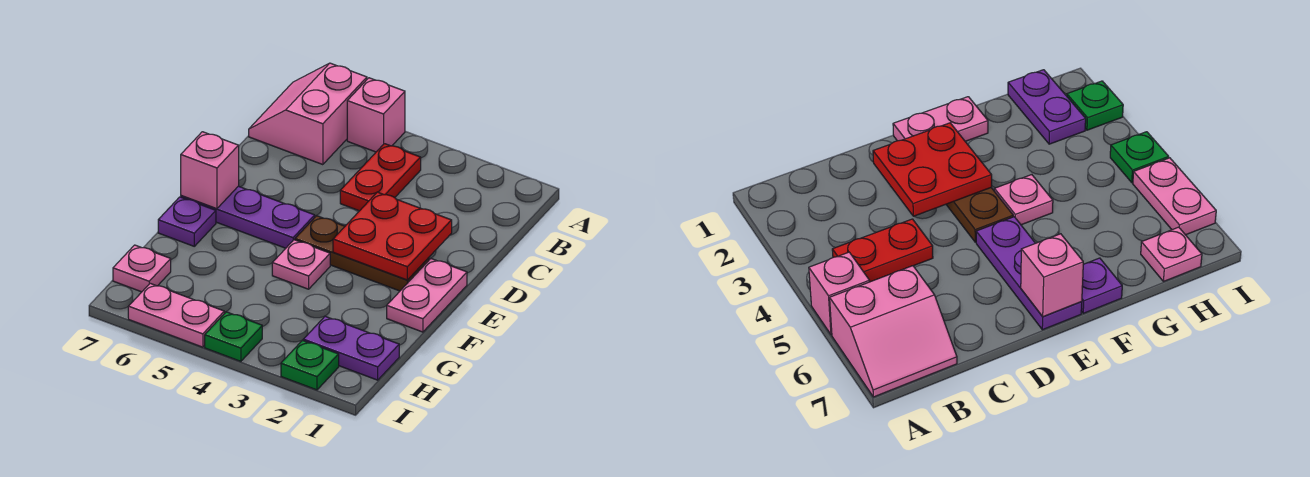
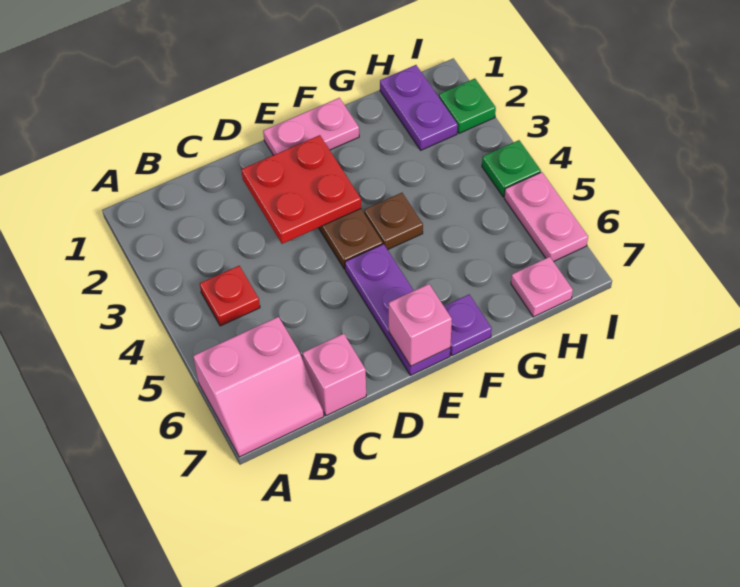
pink brick A5 level 1 -> pink brick C7 level 1
red plate B4:C4 level 1 -> red plate B4 level 1
pink plate F4 level 1 -> brown plate F4 level 1

